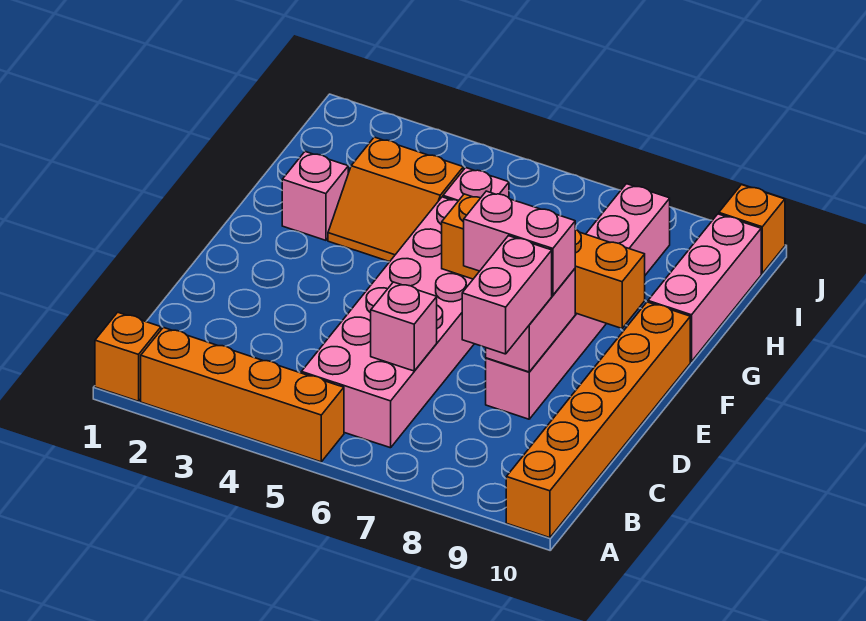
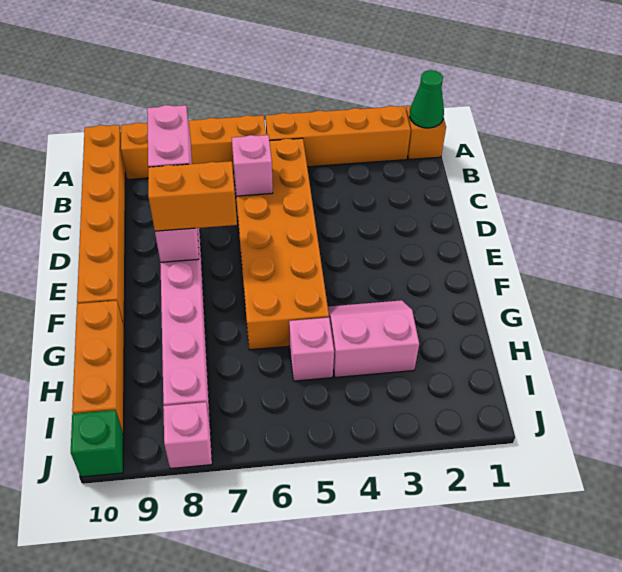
none -> green cone A1 level 2
pink brick B5:G6 level 1 -> orange brick B5:G6 level 1
pink brick E7:E8 level 3 -> orange brick E7:E8 level 3
orange brick F6:F9 level 2 -> orange brick A6:A9 level 1
pink brick G2 level 1 -> pink brick J8 level 1
orange slope G3:H4 level 1 top H -> pink slope G3:H4 level 1 top H
pink brick G10:I10 level 1 -> orange brick G10:I10 level 1
orange brick J10 level 1 -> green brick J10 level 1

